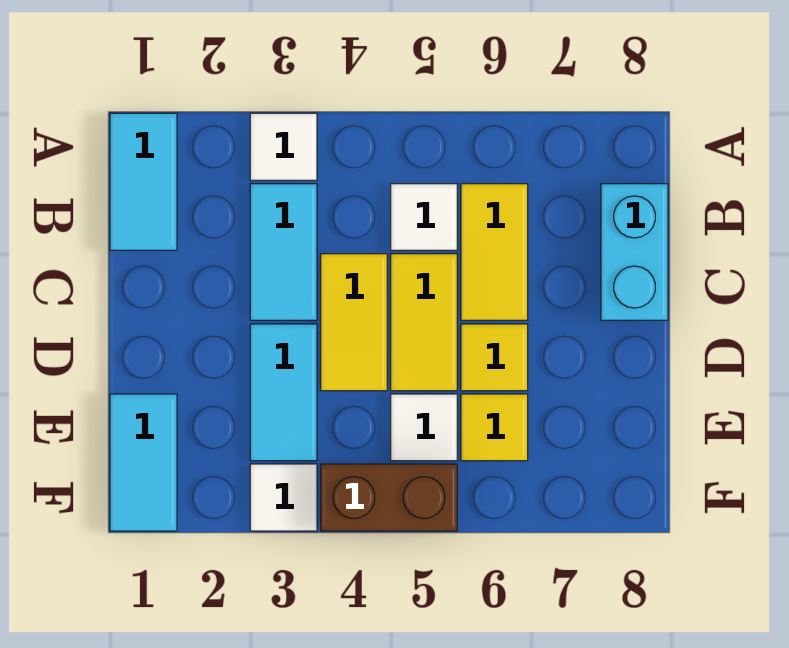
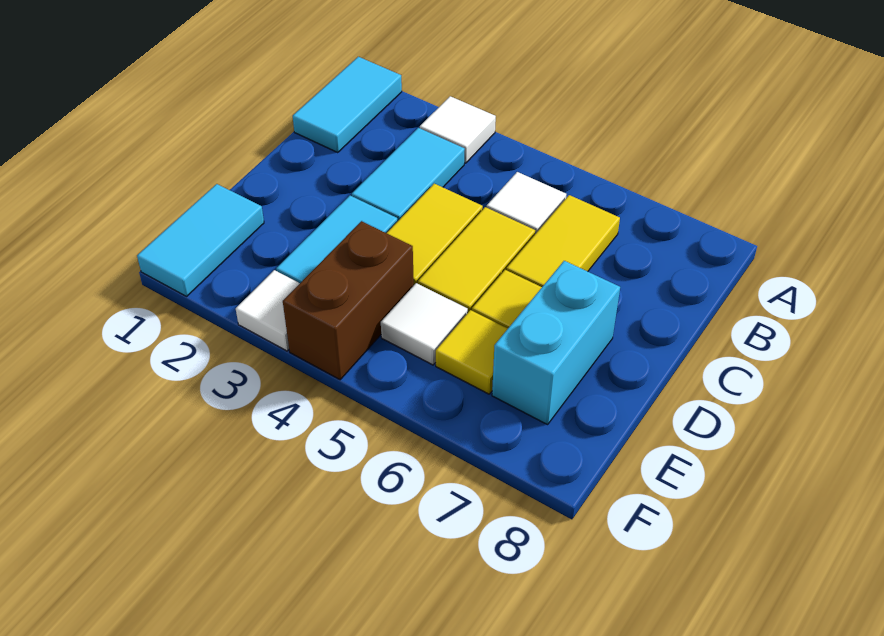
cyan brick B8:C8 level 1 -> cyan brick D7:E7 level 1
brown brick F4:F5 level 1 -> brown brick E4:F4 level 1

